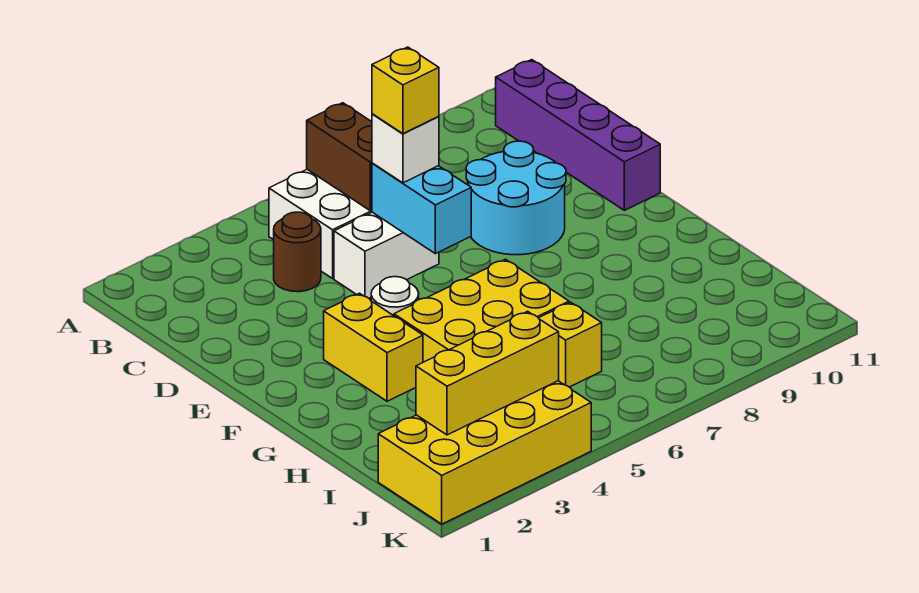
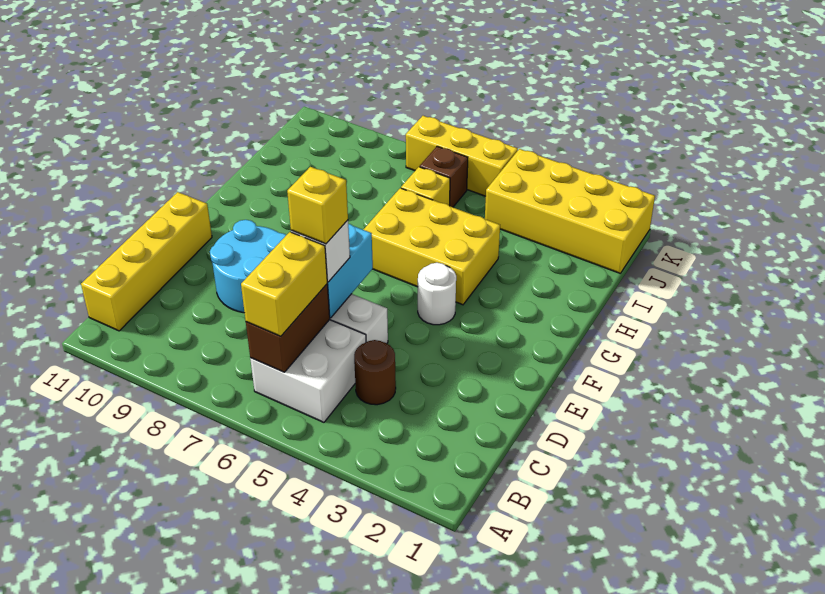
purple brick B11:E11 level 1 -> yellow brick B11:E11 level 1
yellow brick F3:G3 level 1 -> yellow brick B6:C6 level 3
yellow brick J2:J4 level 2 -> yellow brick K5:K7 level 1
none -> brown brick J6 level 1

